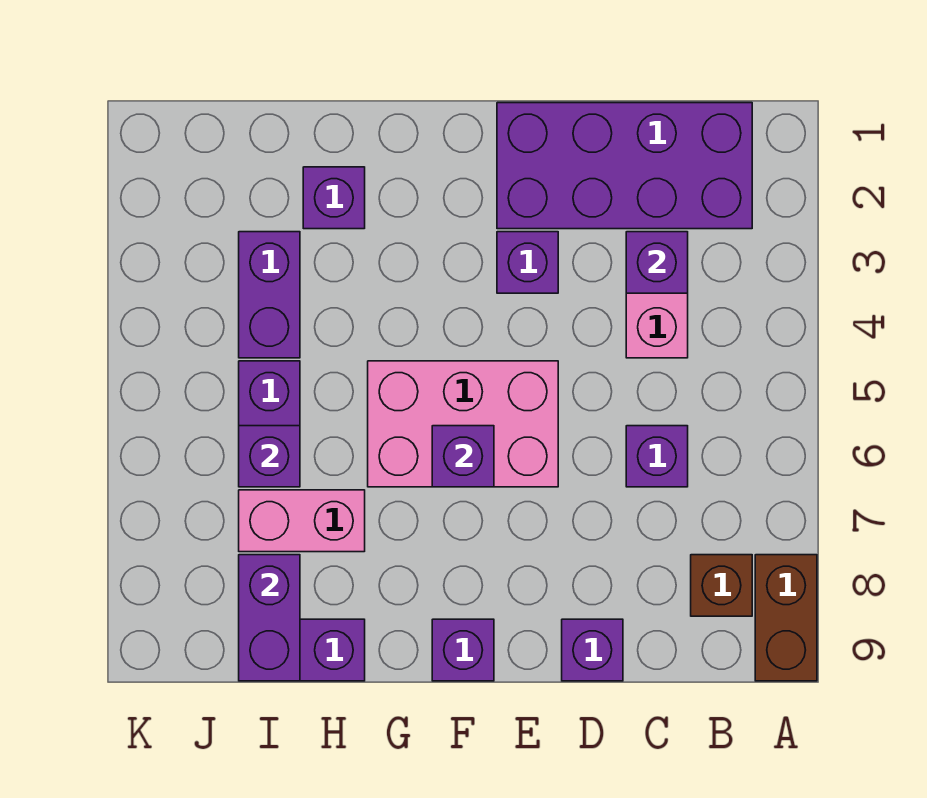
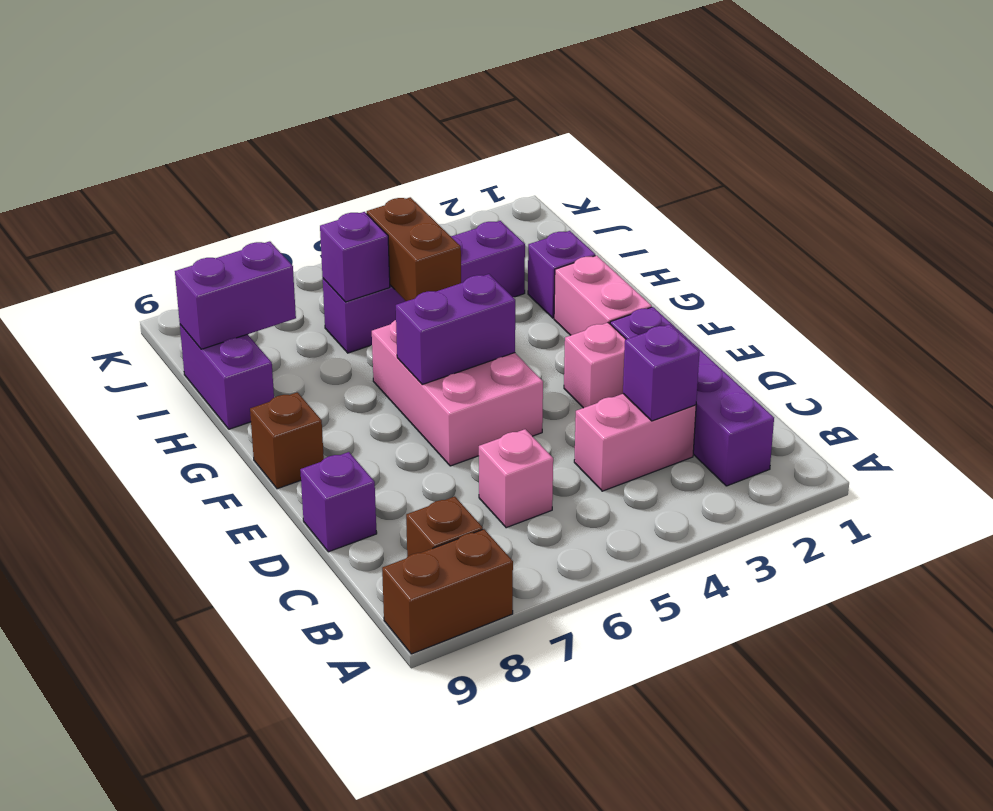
purple brick B1:E2 level 1 -> purple brick B2:E2 level 1
purple brick C6 level 1 -> pink brick C6 level 1
purple brick E3 level 1 -> pink brick E3 level 1
purple brick F6 level 2 -> purple brick F5:F6 level 2
purple brick F9 level 1 -> brown brick F9 level 1
none -> brown brick H5:I5 level 2
pink brick H7:I7 level 1 -> pink brick F2:G2 level 1

